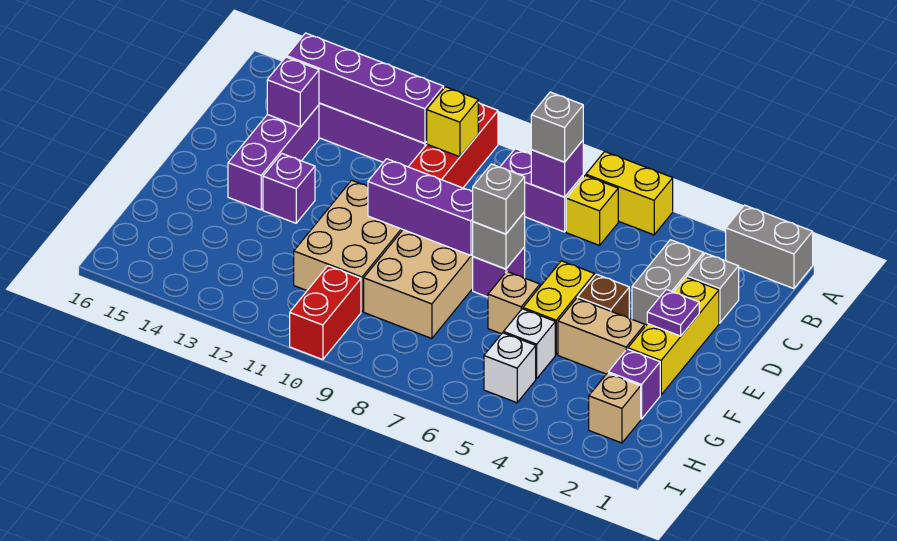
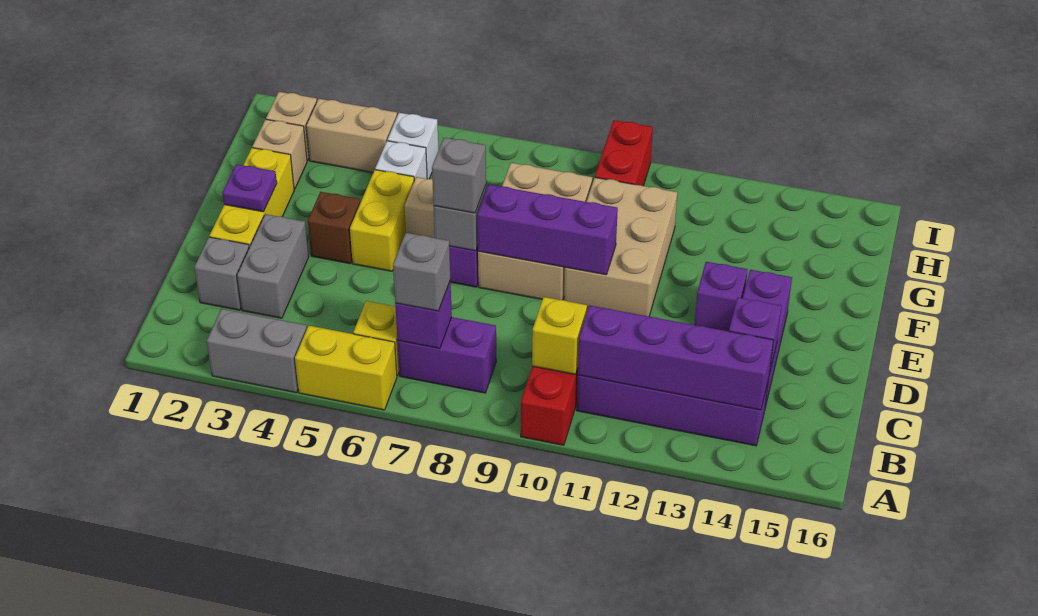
grey brick A1:A2 level 1 -> grey brick A3:A4 level 1
tan brick F3:F4 level 1 -> tan brick H3:H4 level 1
purple brick G2 level 1 -> tan brick G2 level 1

